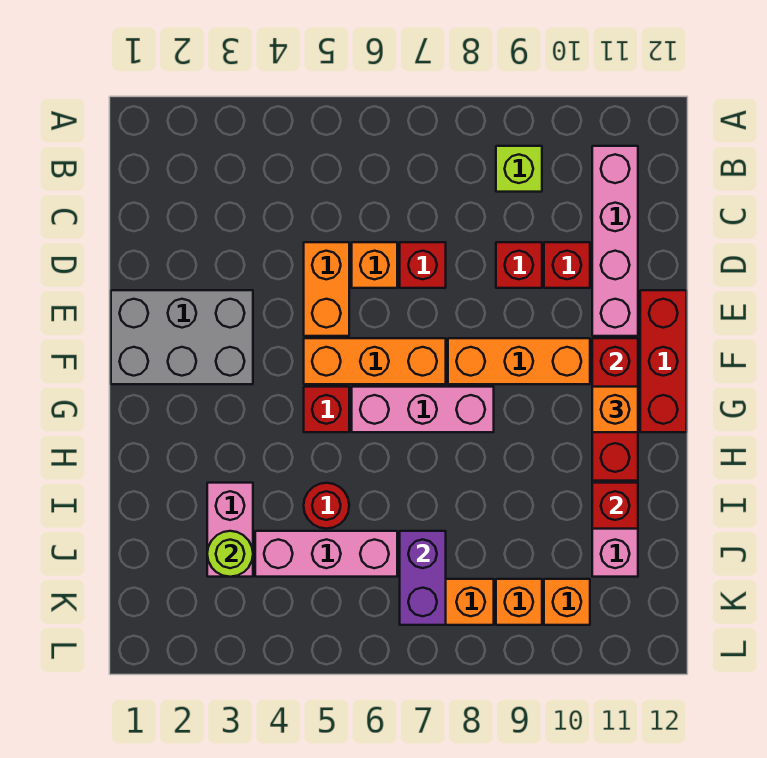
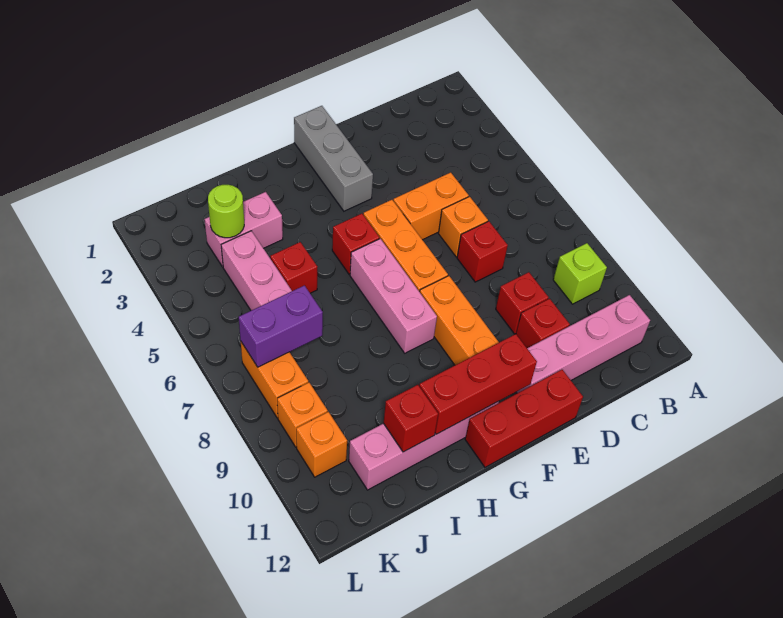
grey brick E1:F3 level 1 -> grey brick F1:F3 level 1
orange brick G11 level 3 -> none
red round brick I5 level 1 -> red brick I5 level 1

